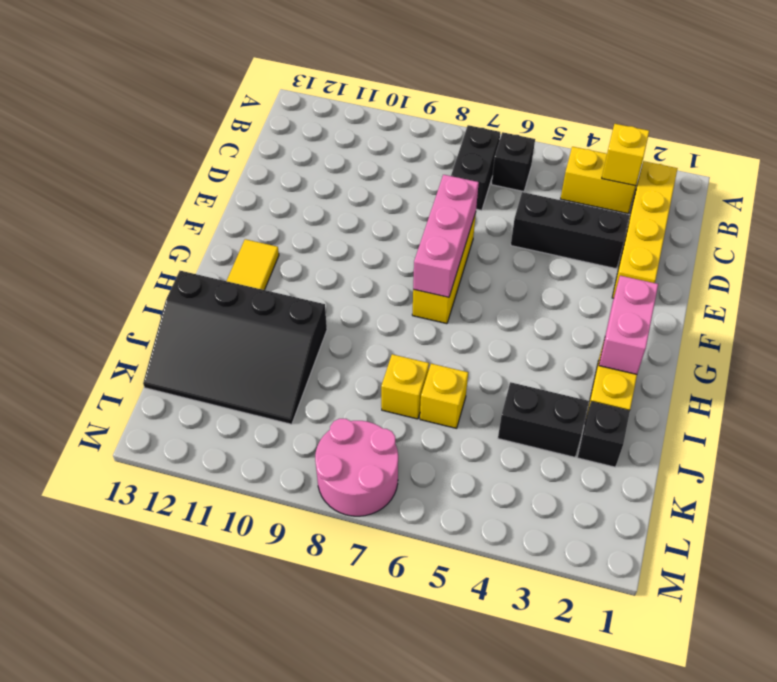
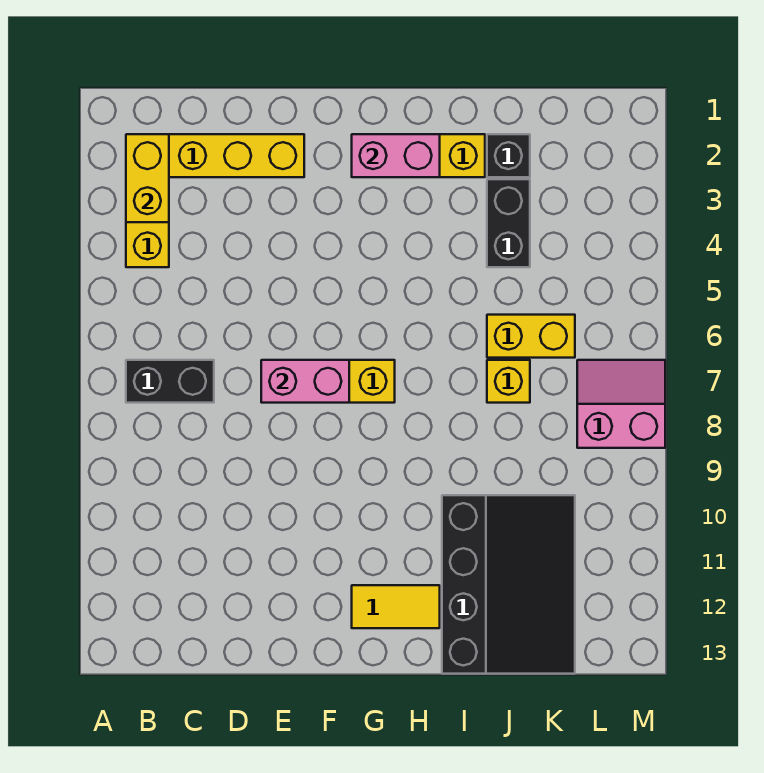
yellow brick B3 level 2 -> yellow brick B2:B3 level 2
black brick B6 level 1 -> none
black brick D3:D5 level 1 -> none
pink brick E7:G7 level 2 -> pink brick E7:F7 level 2
yellow brick J6 level 1 -> yellow brick J6:K6 level 1
pink round brick L7:M8 level 1 -> pink slope L7:M8 level 1 top 8

